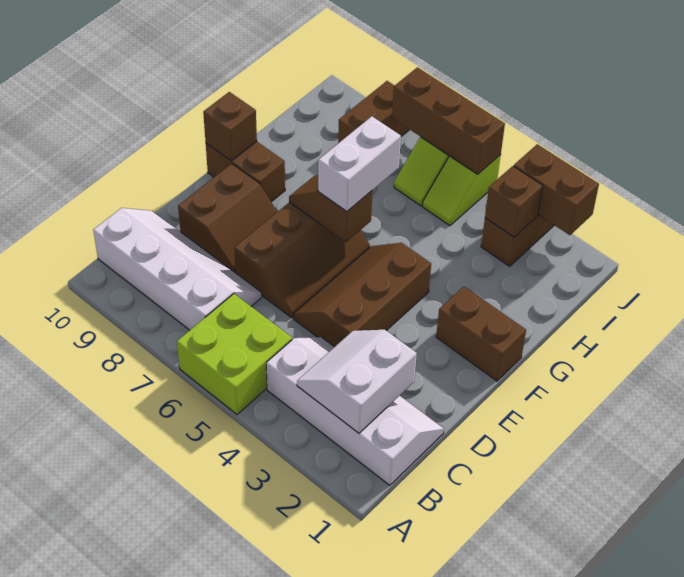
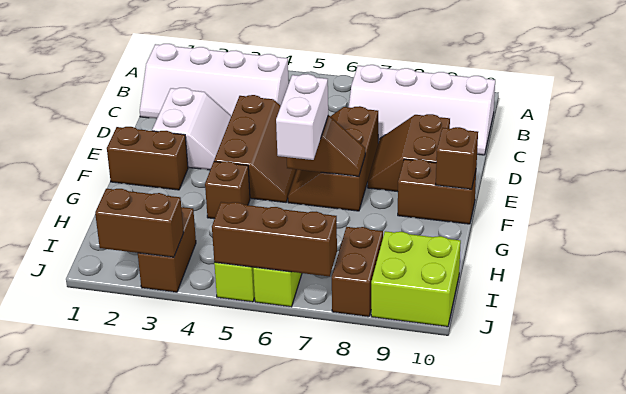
lime brick A5:B6 level 1 -> lime brick I9:J10 level 1
white slope B2:C3 level 2 top 2 -> white slope D2:E3 level 1 top 2
brown brick I3 level 2 -> brown brick G4 level 1

